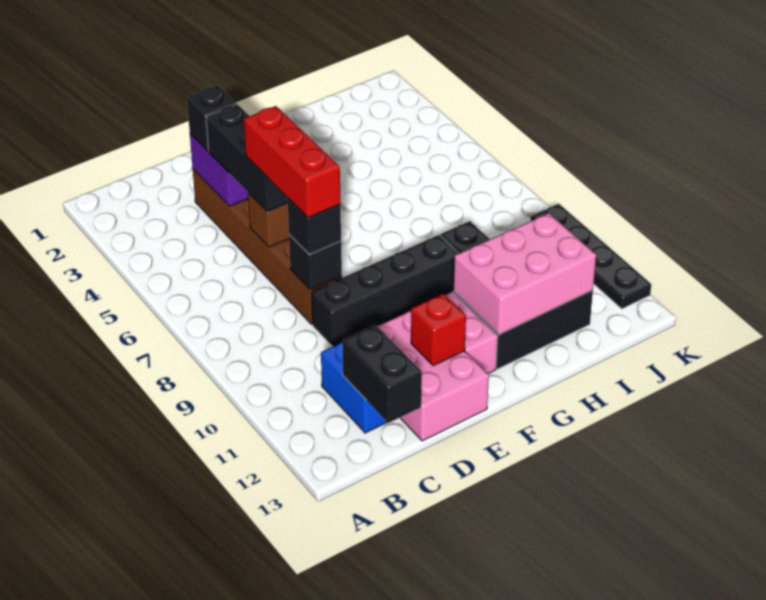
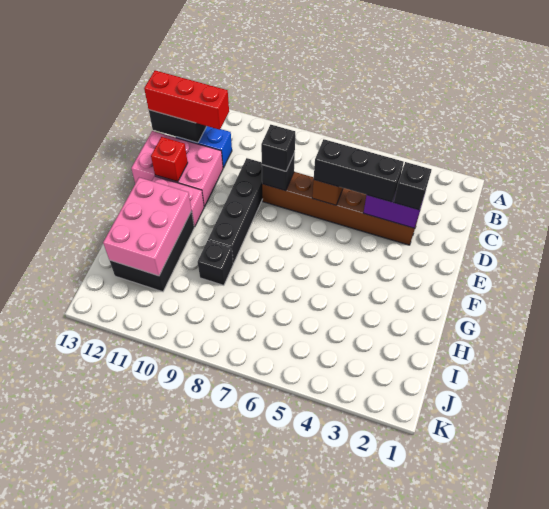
red brick D6:D8 level 4 -> red brick C11:C13 level 3
black plate K9:K12 level 1 -> none

